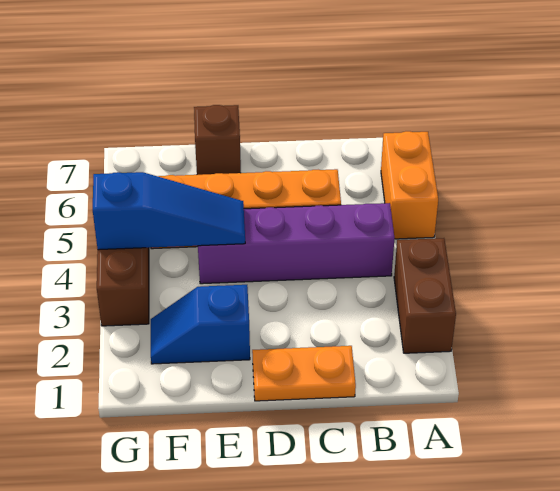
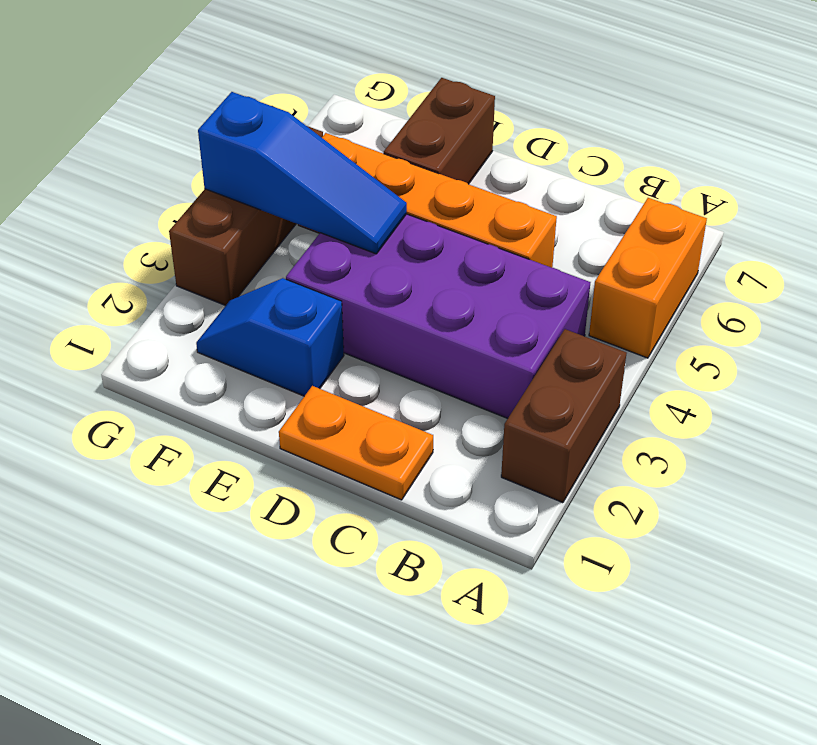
purple brick B4:E4 level 1 -> purple brick B3:E4 level 1
brown brick E7 level 1 -> brown brick E6:E7 level 1

